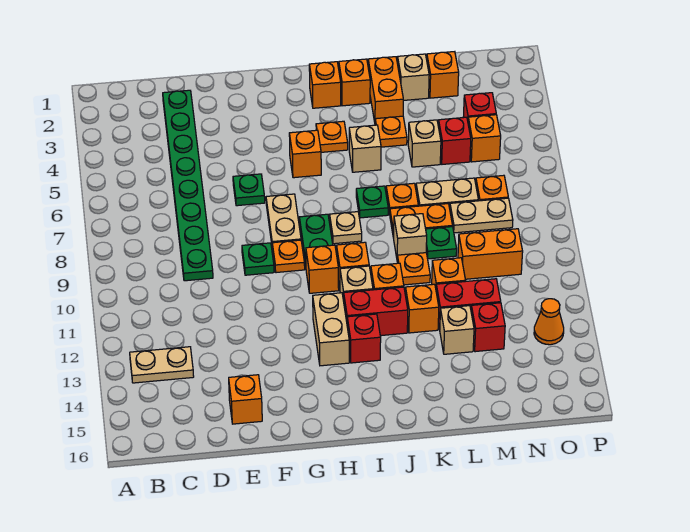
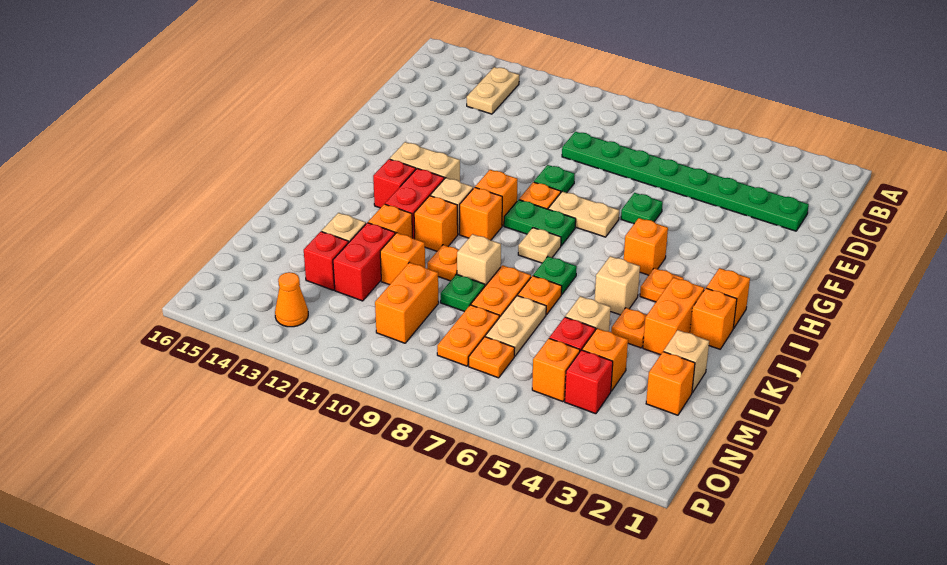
orange brick E15 level 1 -> orange brick M4 level 1
orange brick K2:K3 level 1 -> orange brick J3:K3 level 1
tan plate M8:N8 level 1 -> orange plate M8:N8 level 1

